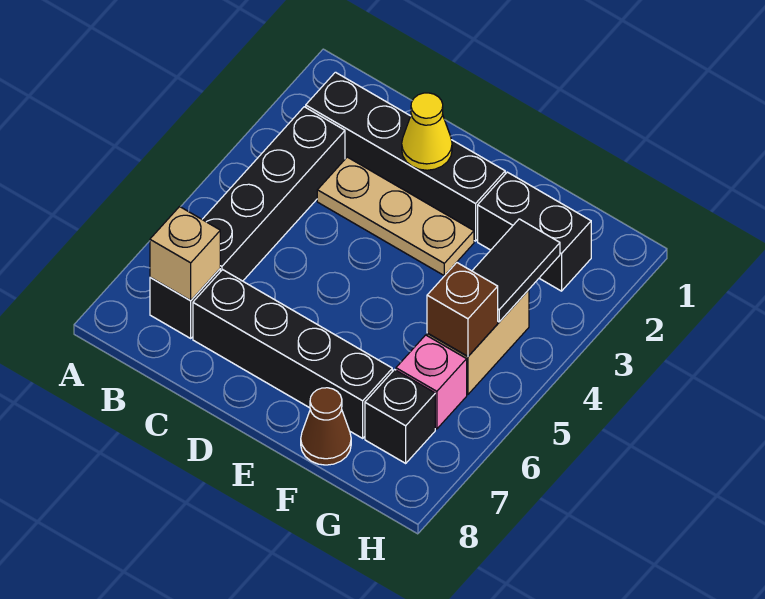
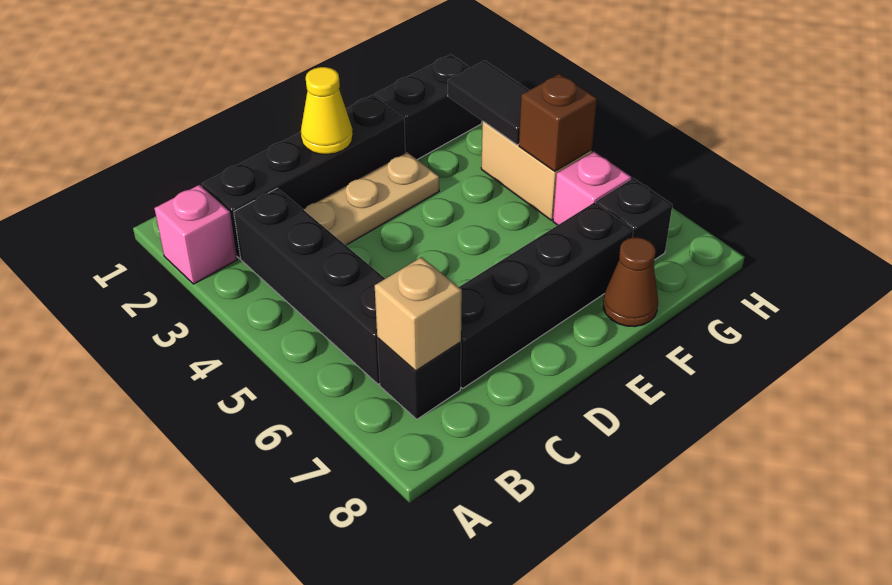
none -> pink brick A2 level 1

